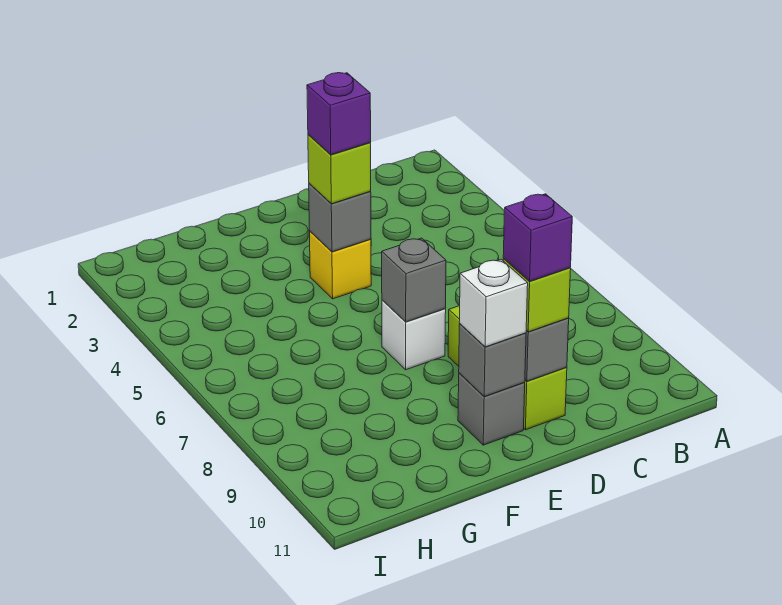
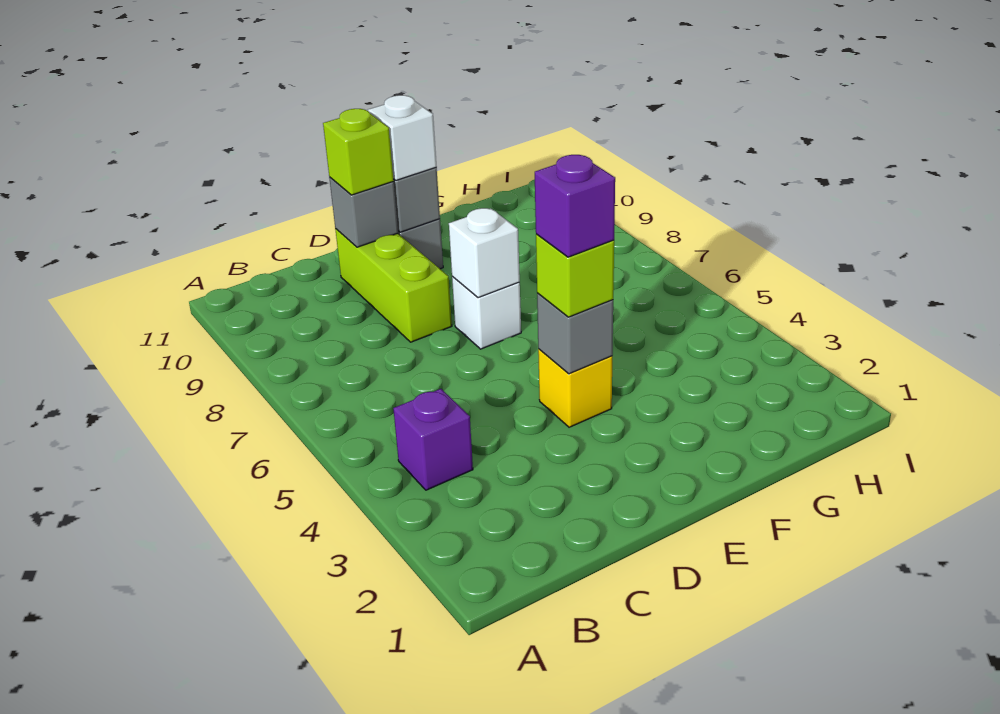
purple brick D10 level 4 -> purple brick B4 level 1
grey brick E7 level 2 -> white brick E7 level 2

